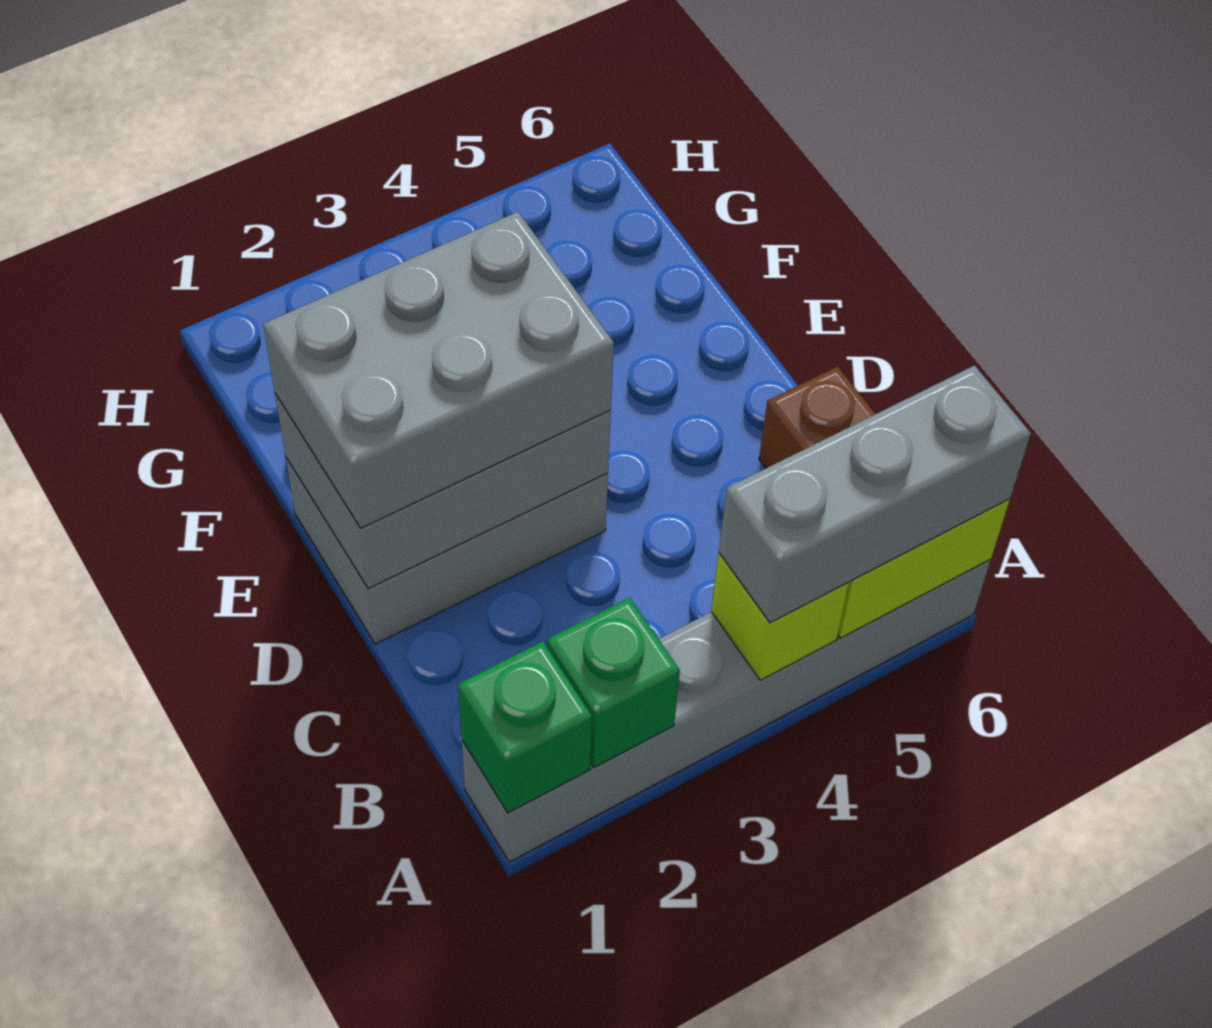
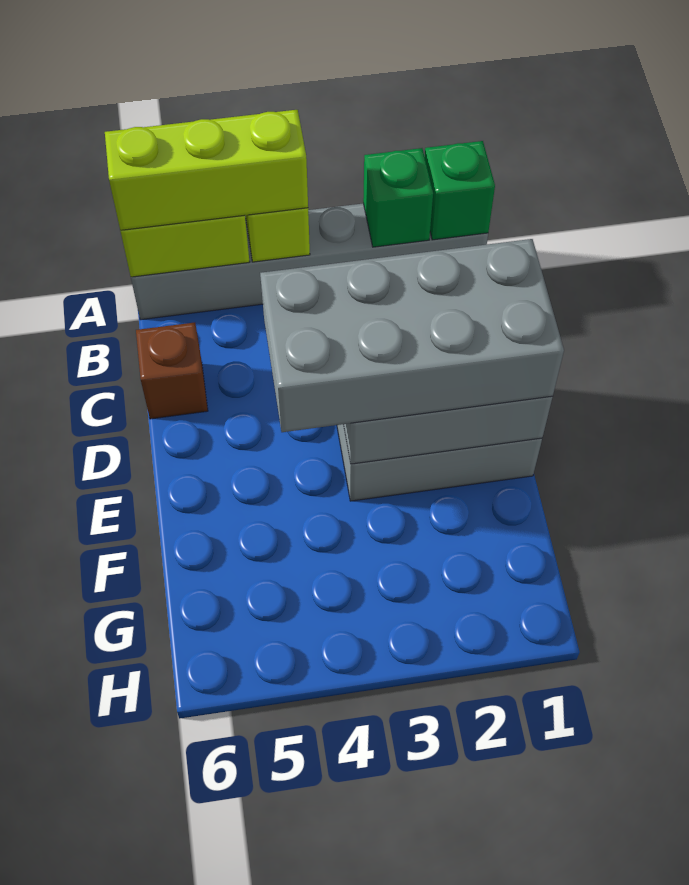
grey brick A4:A6 level 3 -> lime brick A4:A6 level 3
grey brick D1:E3 level 3 -> grey brick D1:E4 level 3

